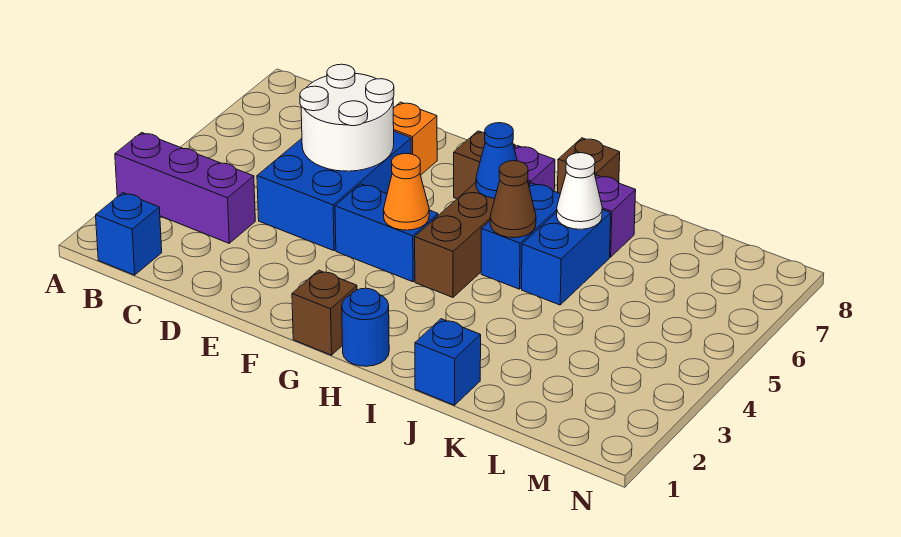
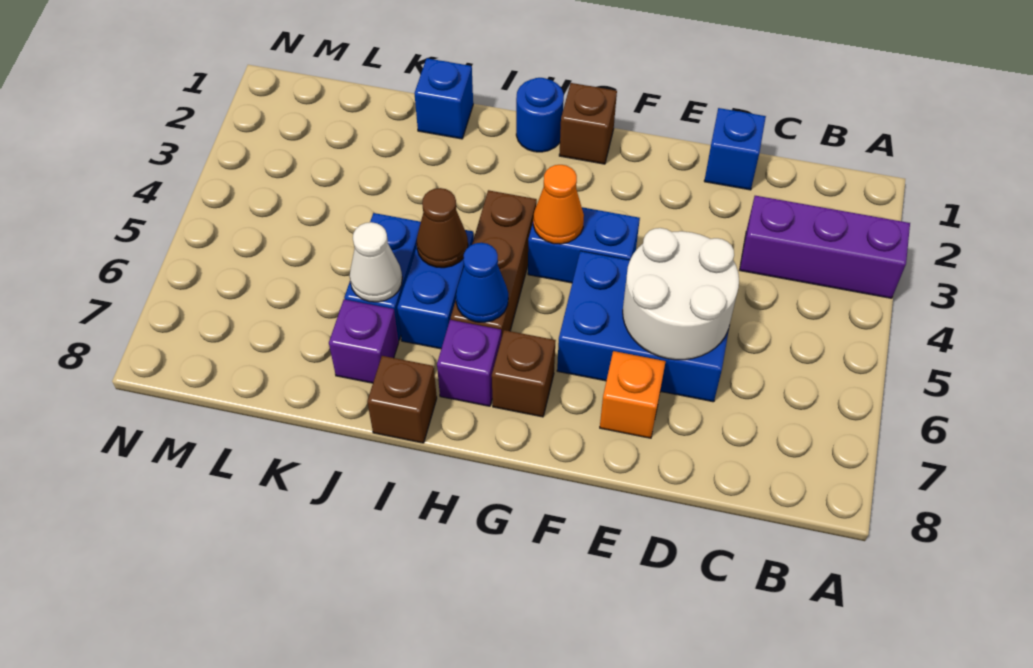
blue brick B1 level 1 -> blue brick D1 level 1
blue brick D4:E6 level 1 -> blue brick D5:F6 level 1

